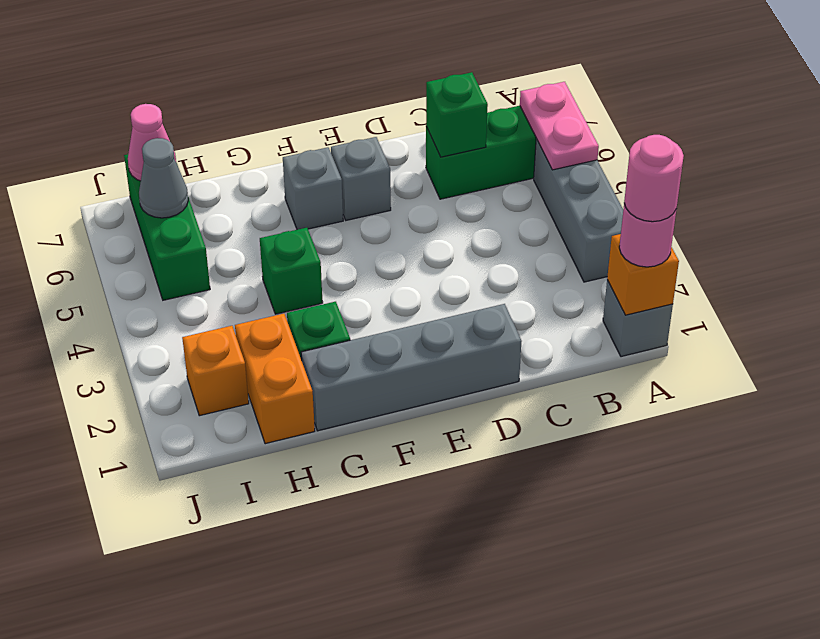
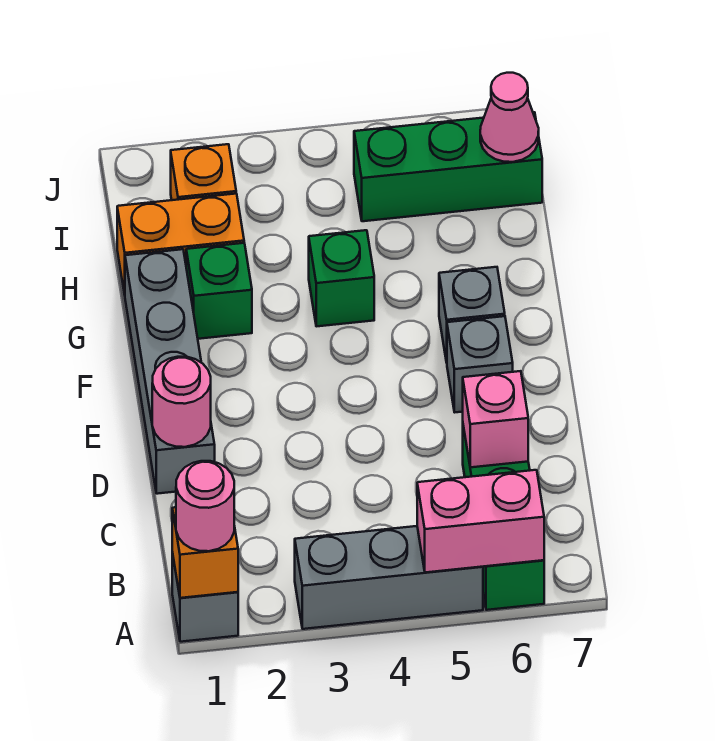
pink round brick A1 level 4 -> pink round brick D1 level 2
pink plate A5:A6 level 2 -> pink brick A5:A6 level 2
green brick C6 level 2 -> pink brick C6 level 2
grey cone I6 level 2 -> none

